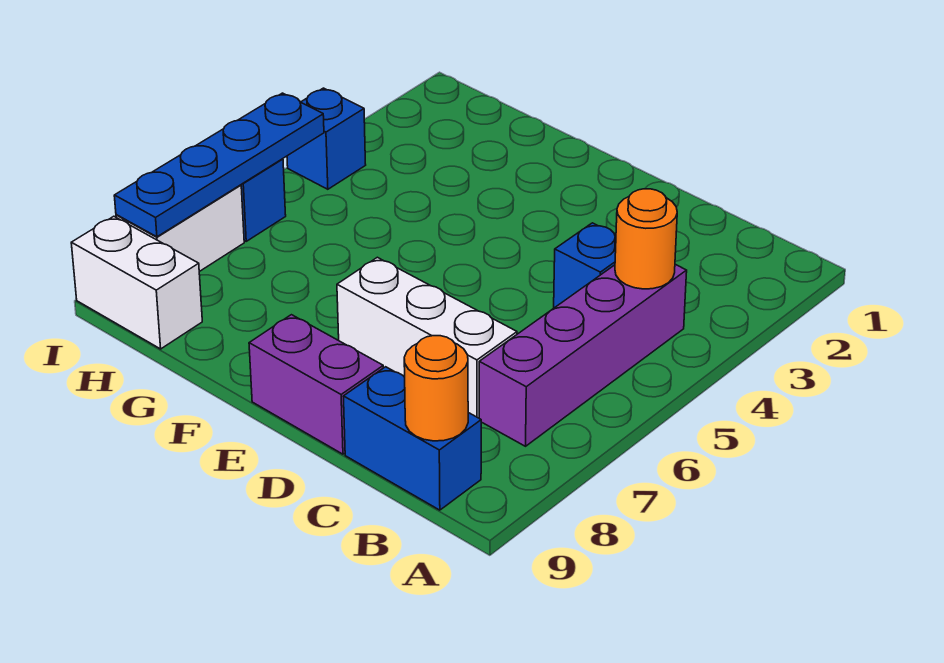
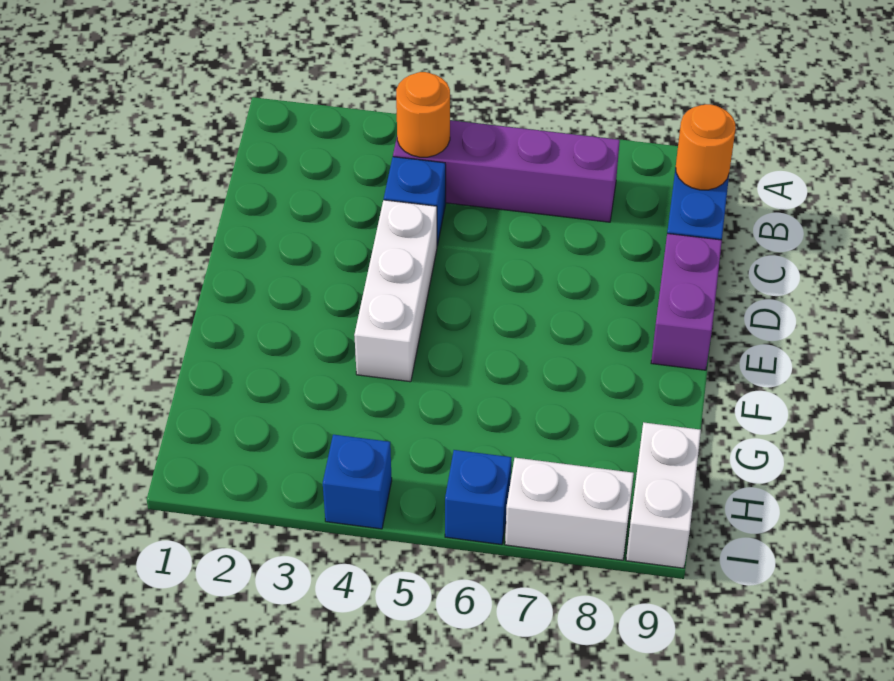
white brick C7:E7 level 1 -> white brick D4:F4 level 1
blue plate I5:I8 level 2 -> none

